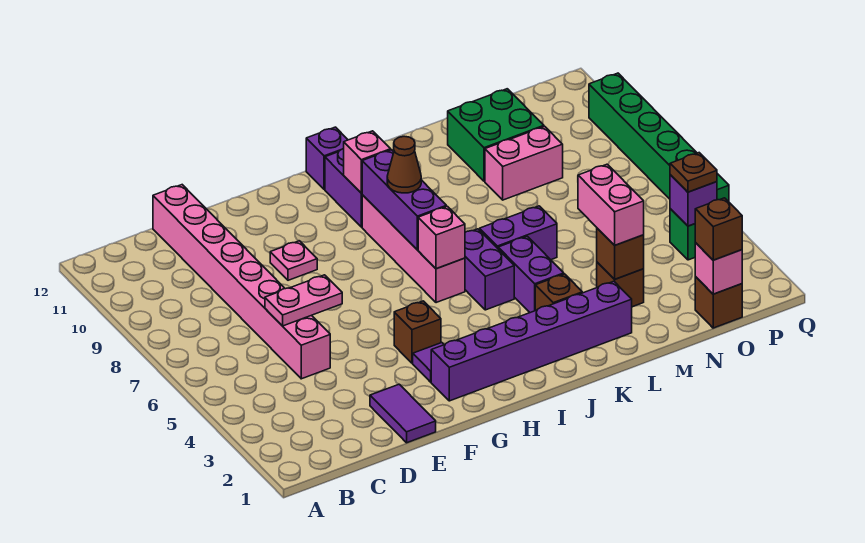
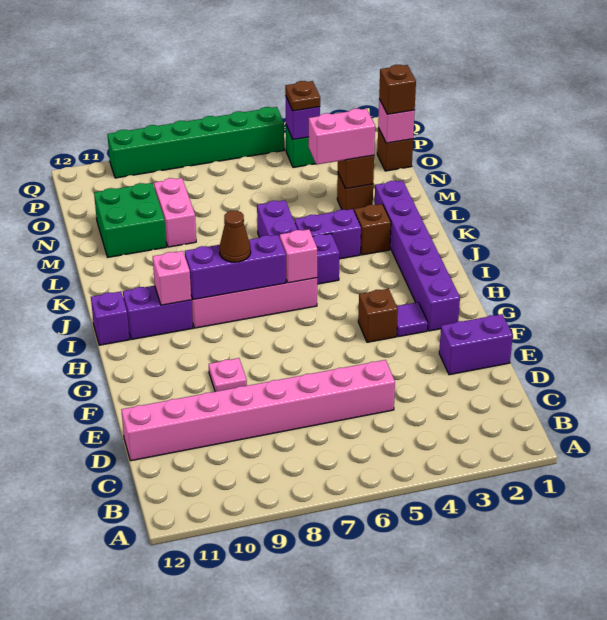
pink plate D6:E6 level 2 -> none
purple tile E1:E2 level 1 -> purple brick E1:E2 level 1

